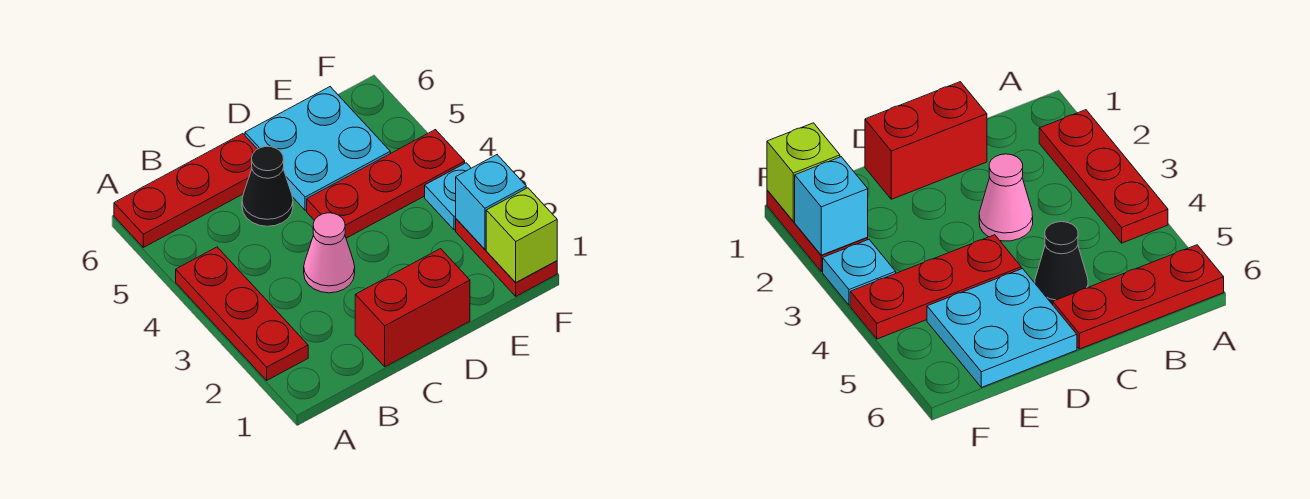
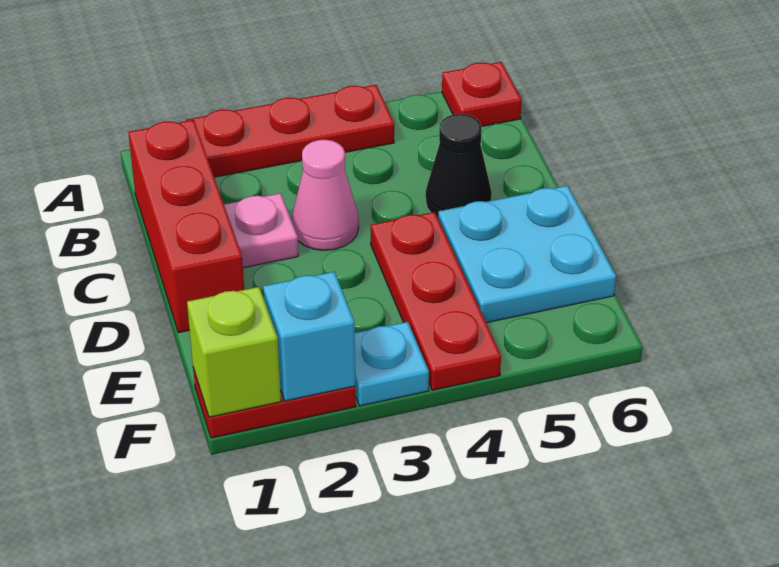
red plate A6:C6 level 1 -> red plate A6 level 1
red brick C1:D1 level 1 -> red brick B1:D1 level 1
none -> pink plate C2 level 1

